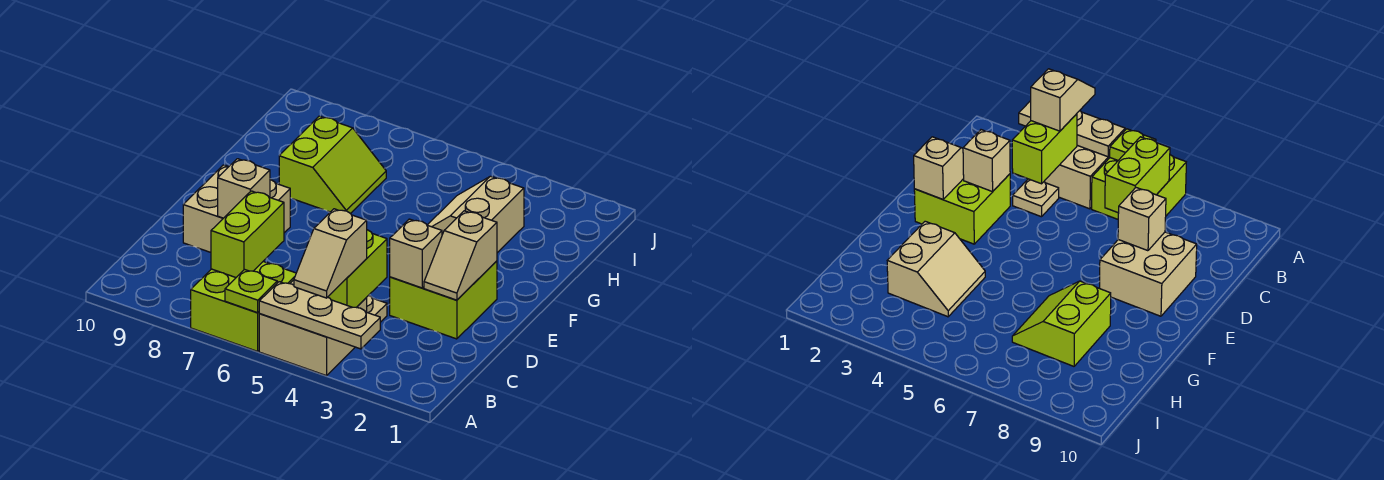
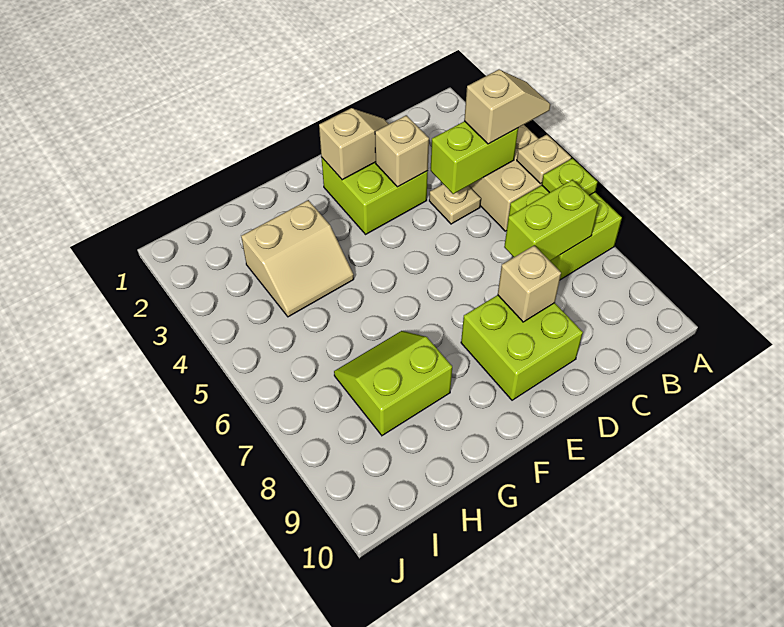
tan plate A3:A5 level 2 -> tan plate A5 level 2
tan brick D8:E9 level 1 -> lime brick D8:E9 level 1

